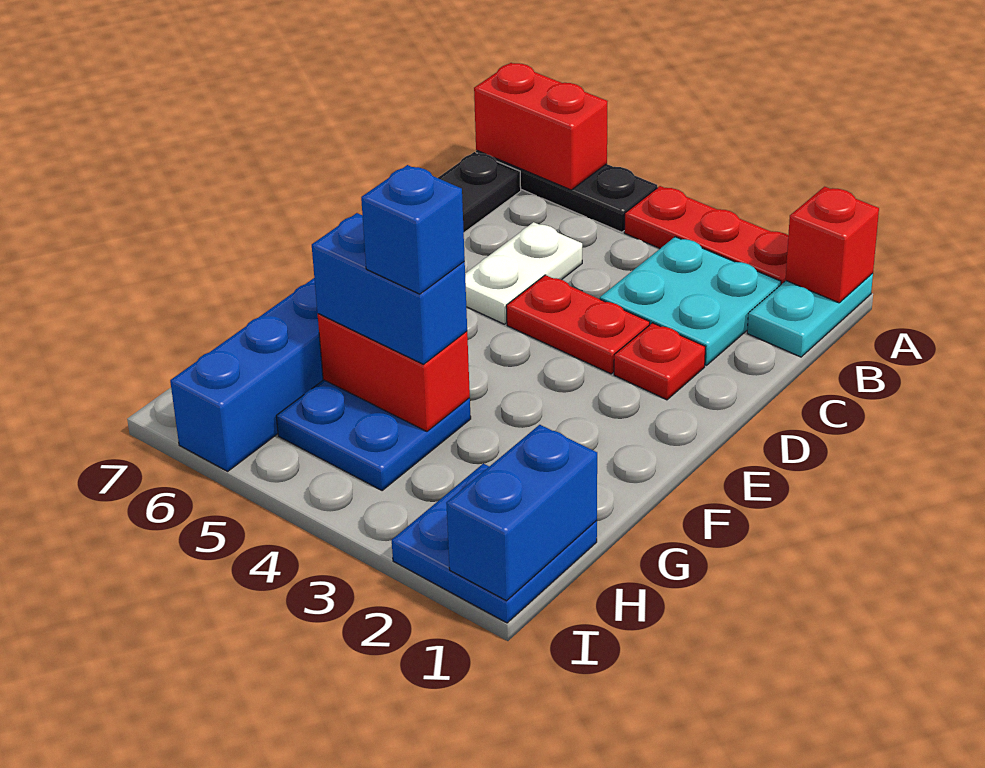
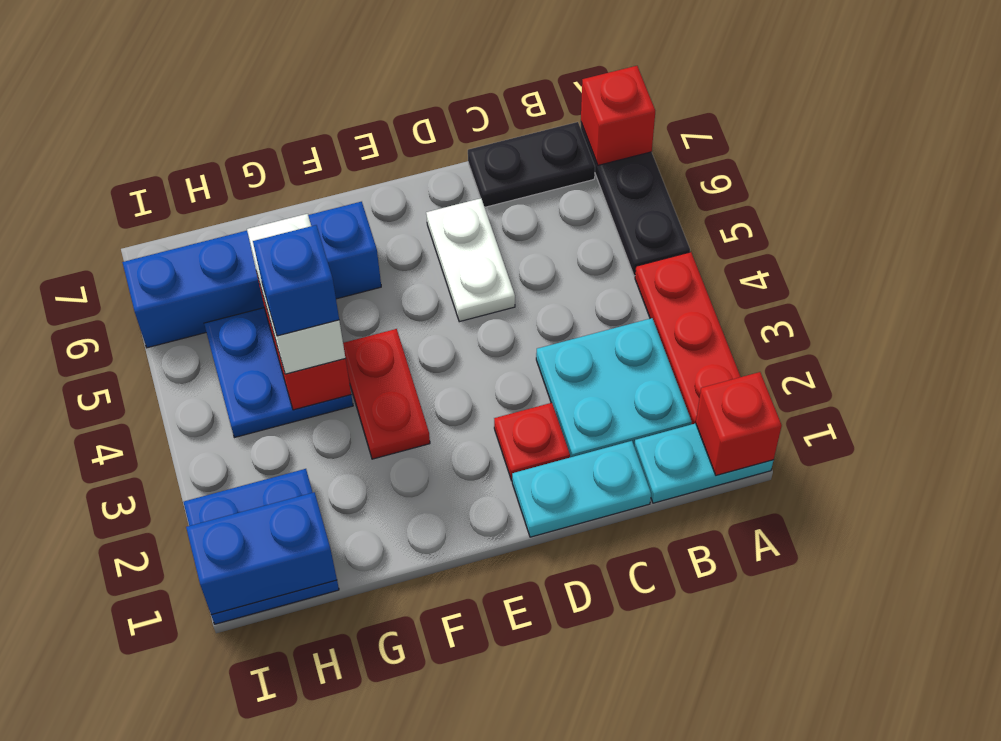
red brick A6:A7 level 2 -> red brick A7 level 2
none -> cyan plate C1:D1 level 1
white plate C5:D5 level 1 -> white plate D5:D6 level 1
red plate D3:D4 level 1 -> red plate F3:F4 level 1
blue brick G4:G5 level 3 -> white brick G4:G5 level 3

